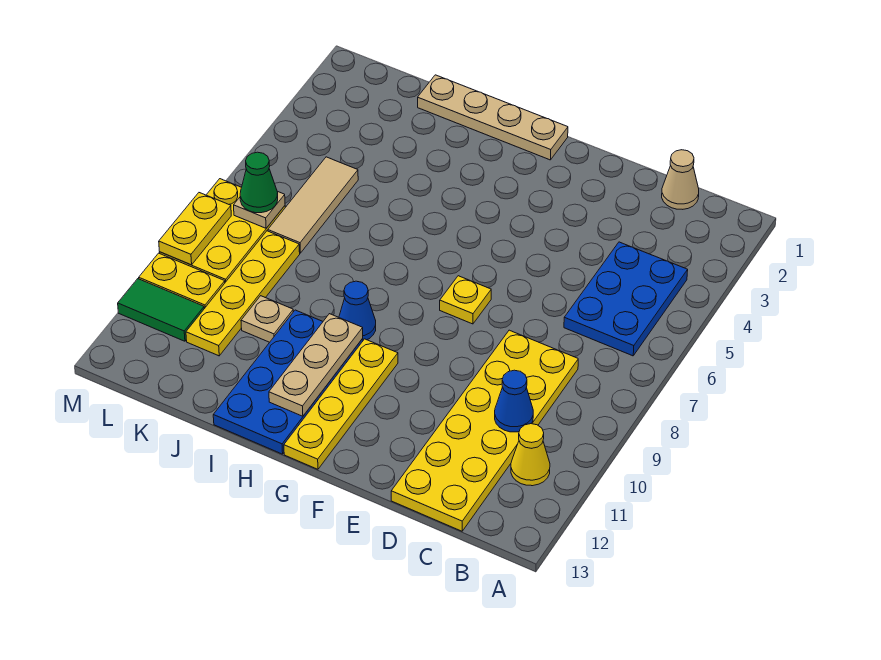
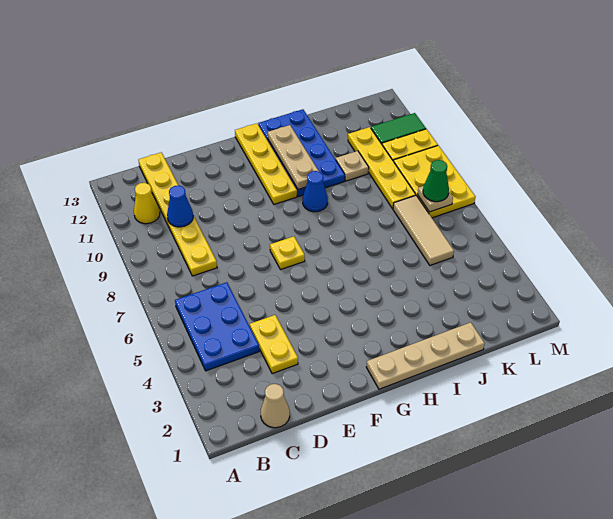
yellow plate C8:D13 level 1 -> yellow plate C8:C13 level 1
yellow plate M8:M9 level 2 -> yellow plate D3:D4 level 1

